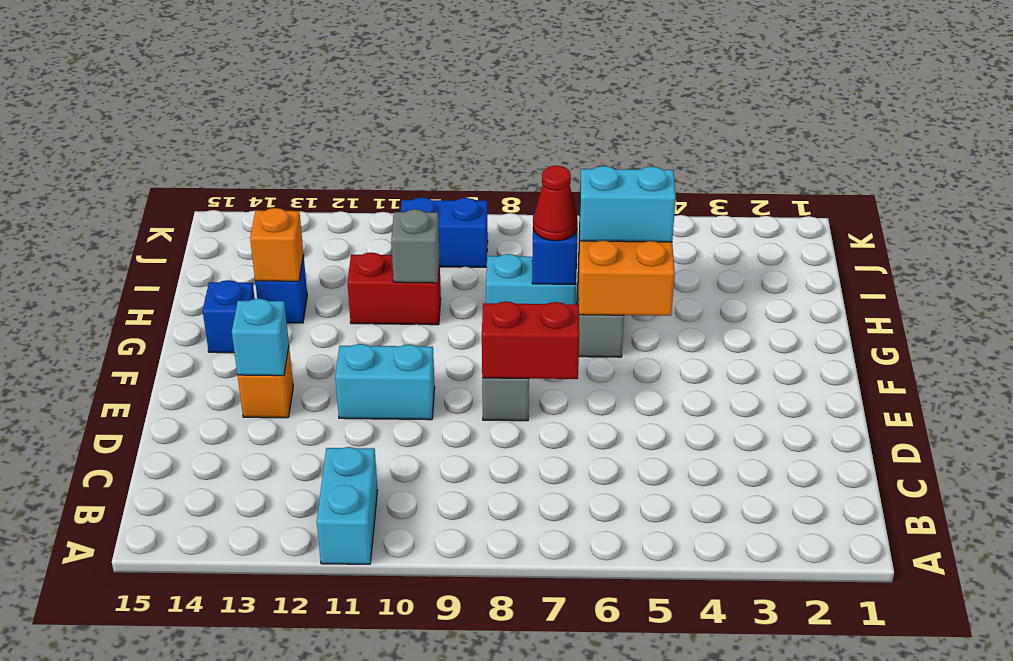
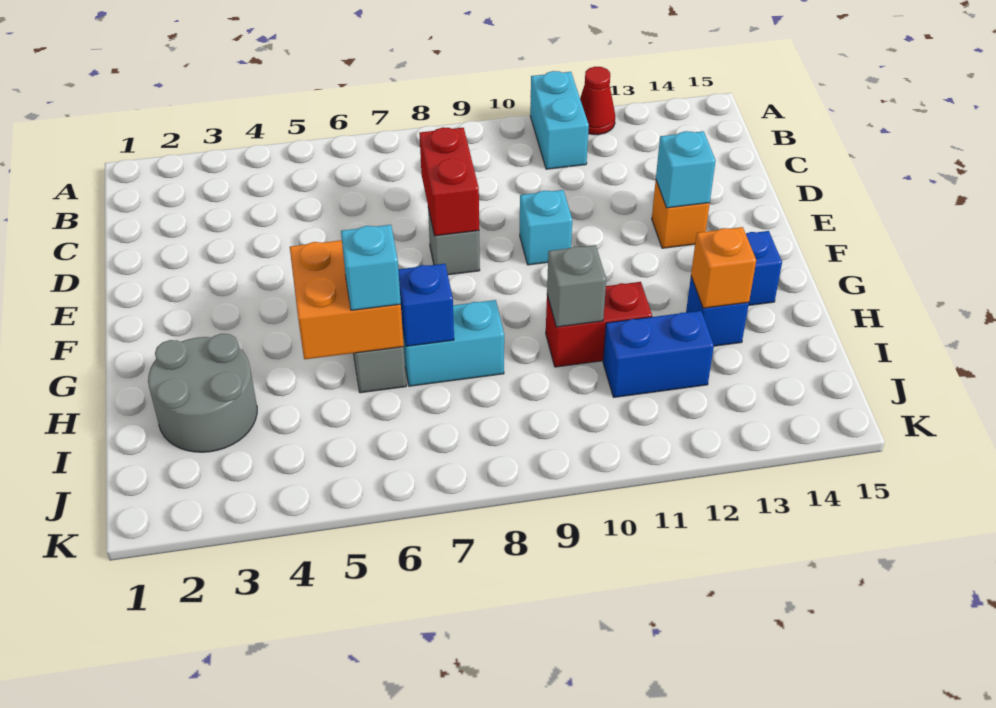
red brick E7:E8 level 2 -> red brick D8:E8 level 2
cyan brick E10:E11 level 1 -> cyan brick E10 level 1
none -> grey round brick H2:I3 level 1
cyan brick H5:H6 level 3 -> cyan brick H6 level 3
red cone H7 level 3 -> red cone A12 level 1
blue brick J9:J10 level 1 -> blue brick I11:I12 level 1

